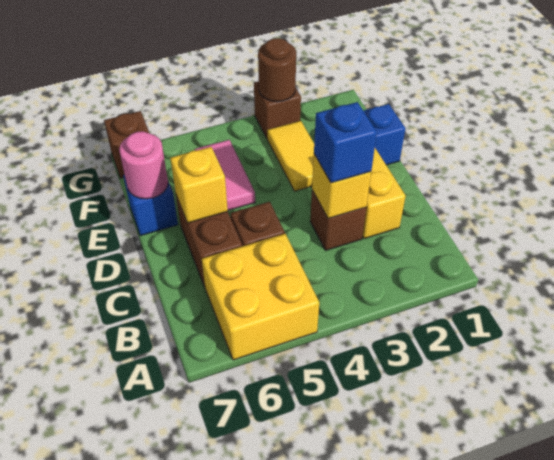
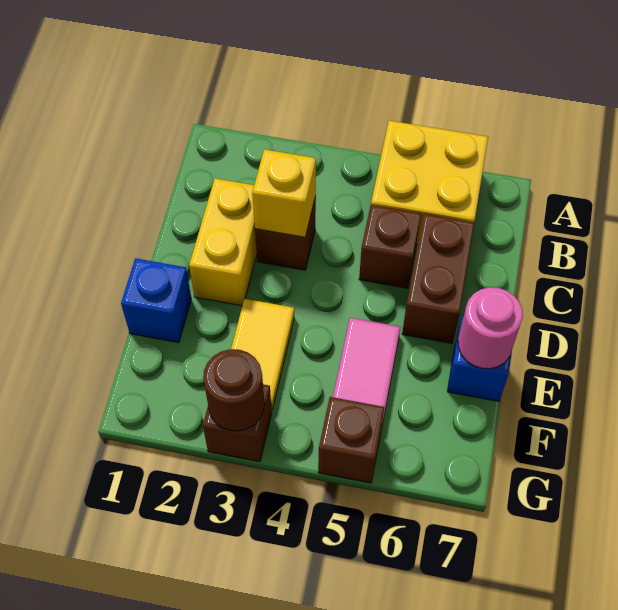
blue brick C3 level 3 -> none
yellow brick D6 level 2 -> none
brown brick G7 level 1 -> brown brick G5 level 1

